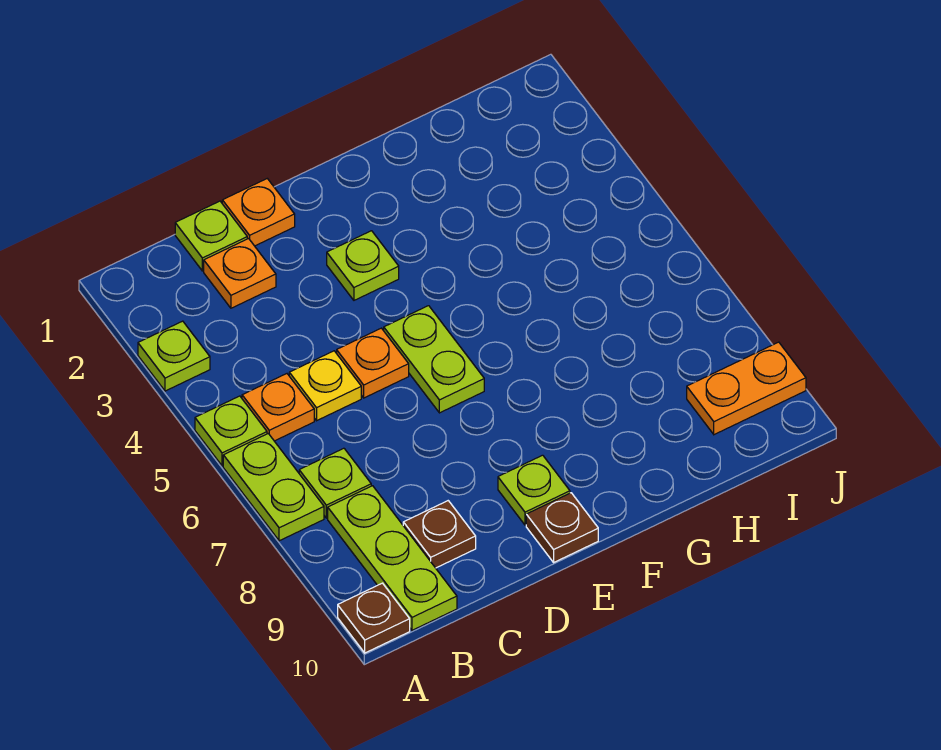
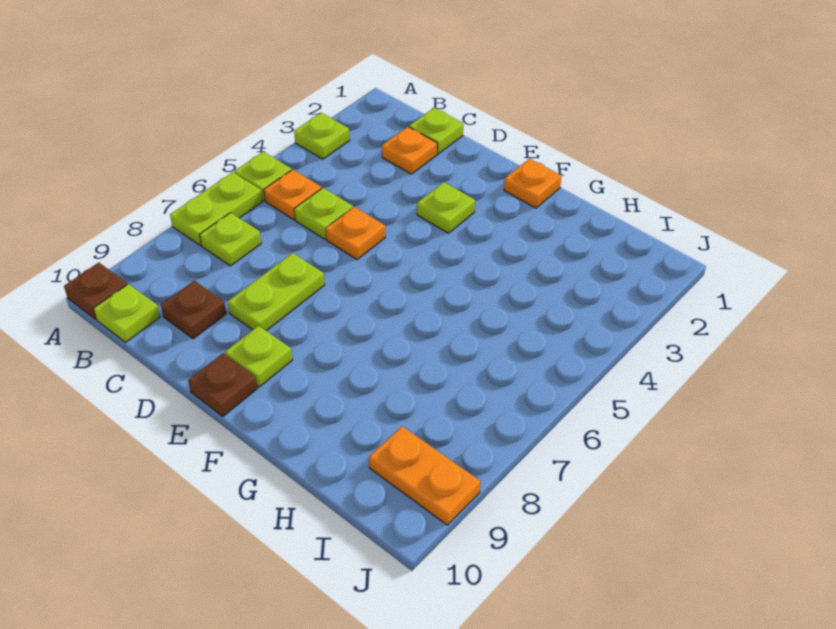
lime plate B8:B10 level 1 -> lime plate B10 level 1
yellow plate C5 level 1 -> lime plate C5 level 1
orange plate D1 level 1 -> orange plate F1 level 1
lime plate E5:E6 level 1 -> lime plate D7:D8 level 1

